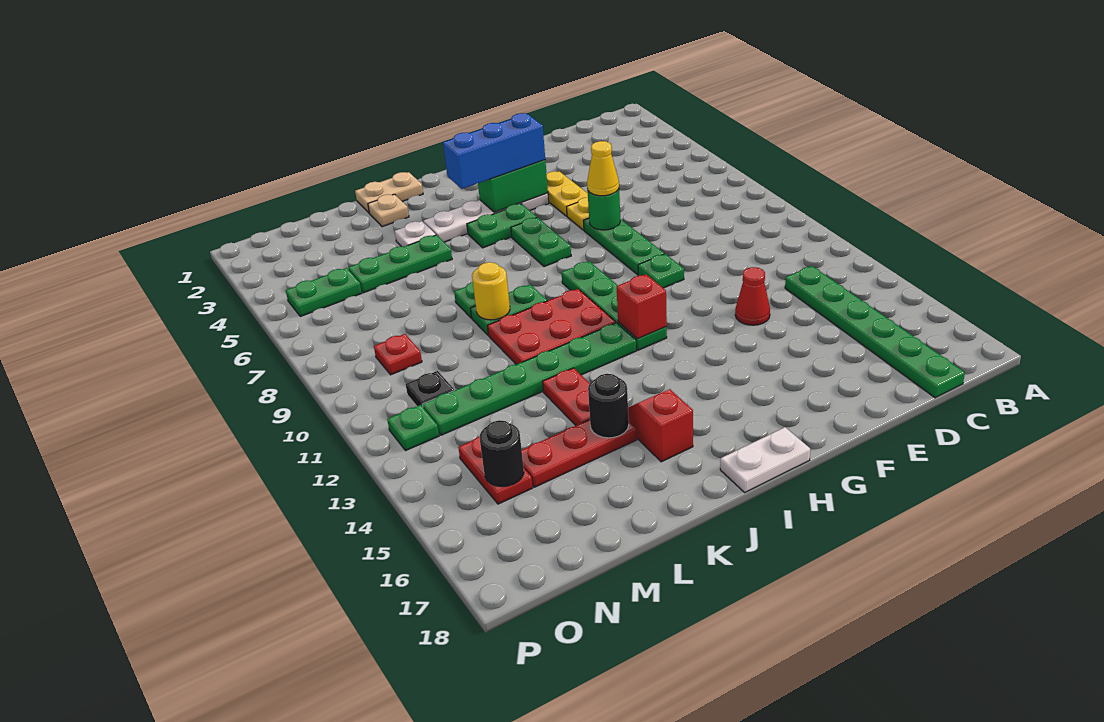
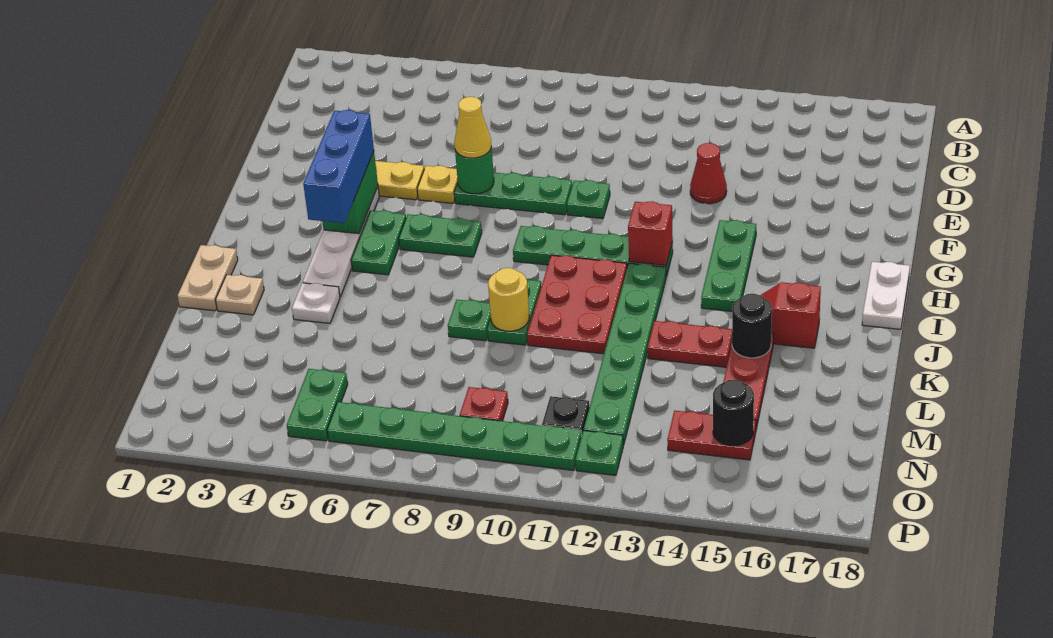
green plate C13:C18 level 1 -> green plate O6:O11 level 1
green plate K5:M5 level 1 -> green plate G14:I14 level 1

